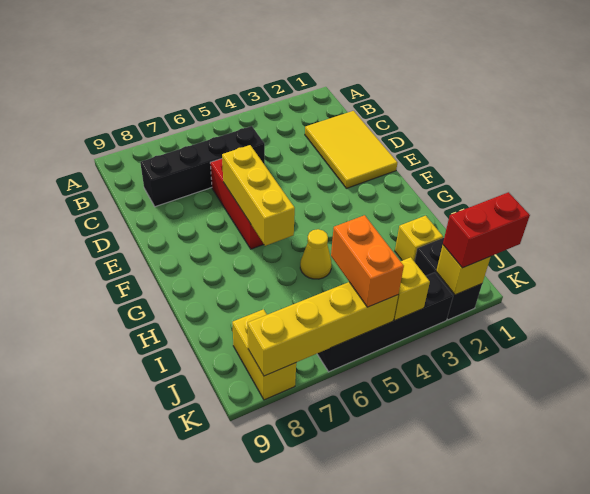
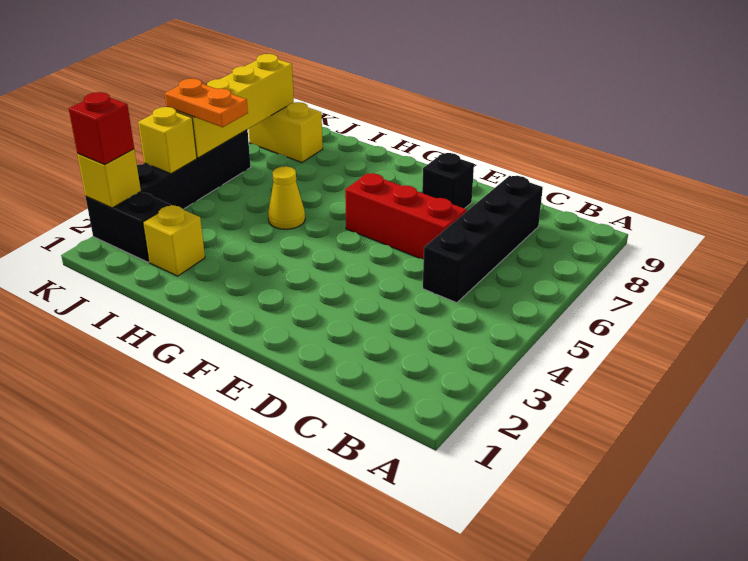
yellow tile C1:E2 level 1 -> none
yellow brick E6:G6 level 2 -> none
none -> black brick E8 level 1
orange brick J5:K5 level 3 -> orange plate J5:K5 level 3
red brick K1:K2 level 3 -> red brick K2 level 3

